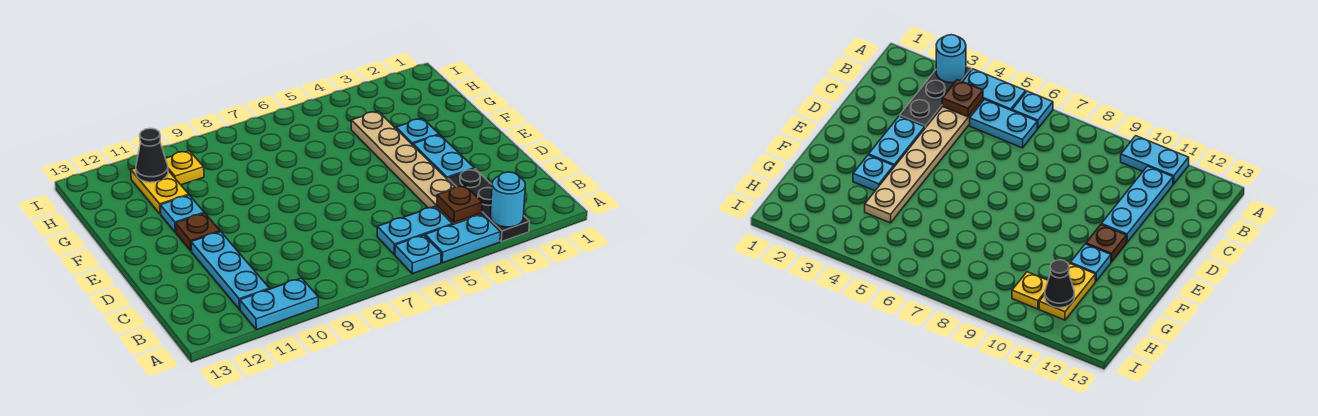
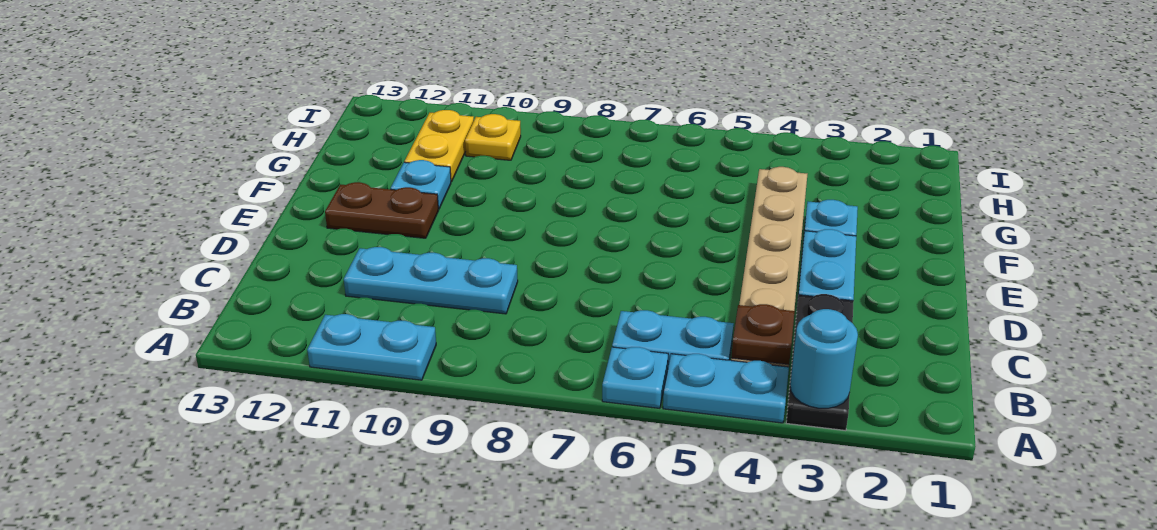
cyan plate B11:D11 level 1 -> cyan plate C9:C11 level 1
brown plate E11 level 1 -> brown plate E11:E12 level 1
black cone H11 level 2 -> none

